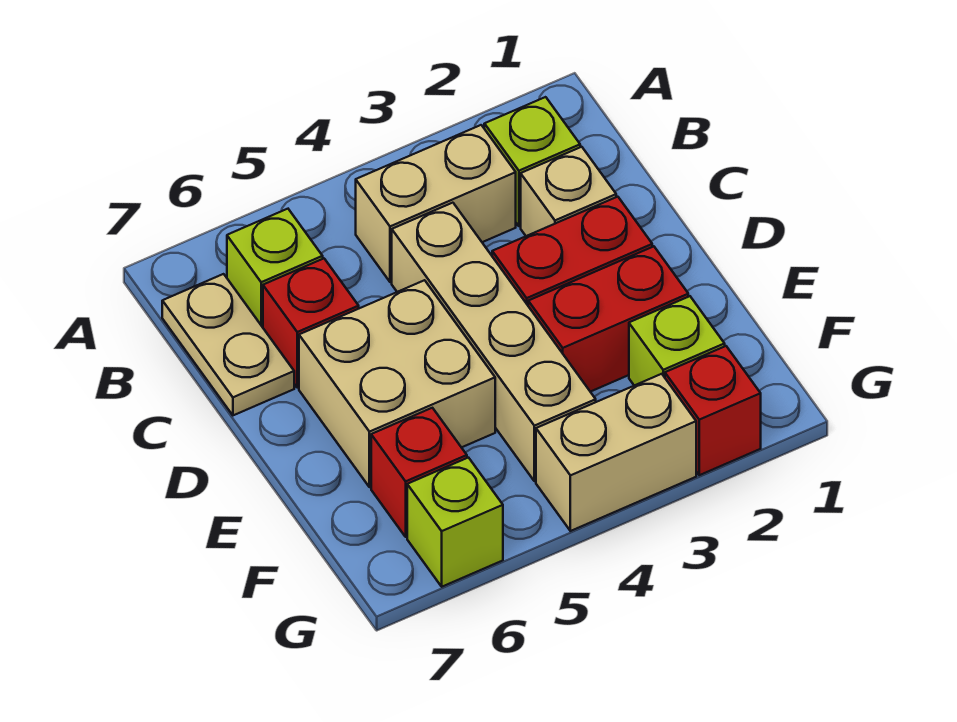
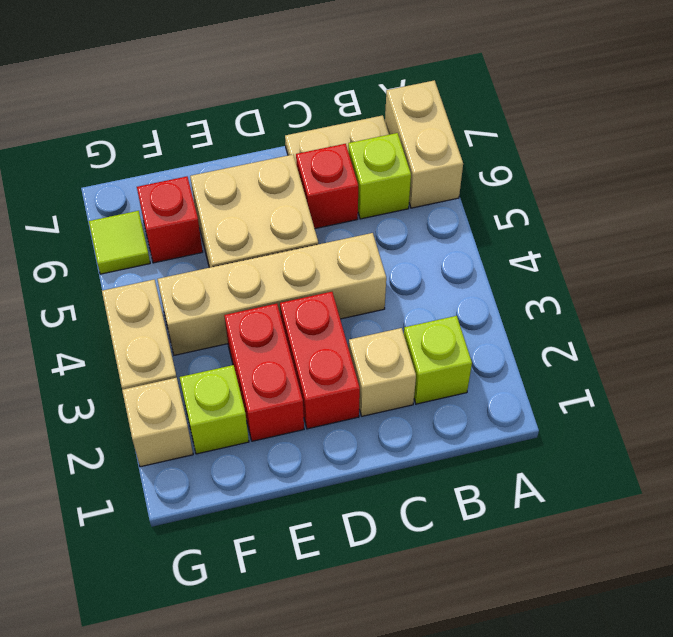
tan brick B3:B4 level 1 -> tan brick A6:A7 level 1
red brick G2 level 1 -> tan brick G2 level 1
lime brick G6 level 1 -> lime tile G6 level 1

